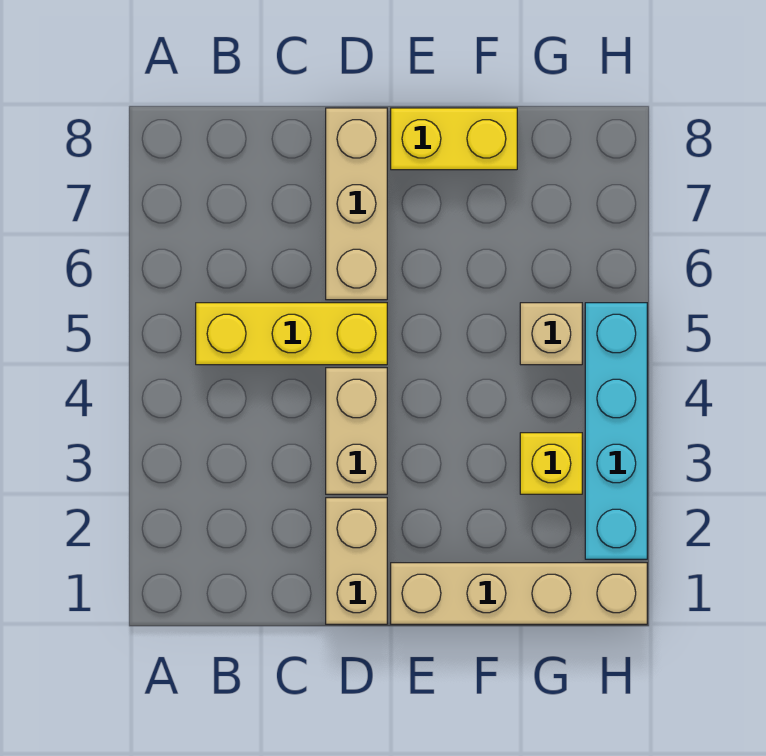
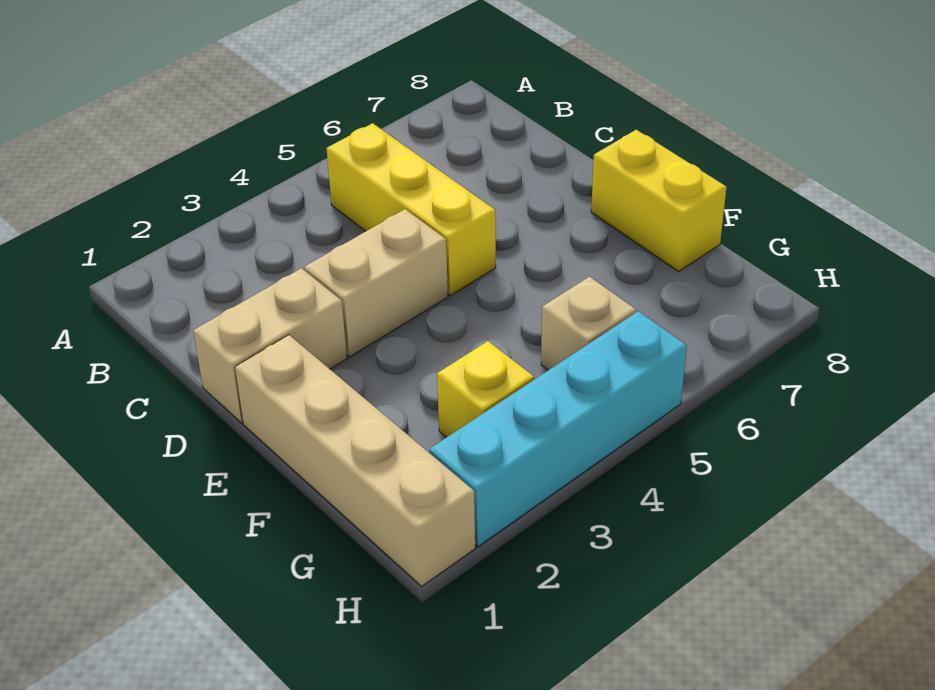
tan brick D6:D8 level 1 -> none

